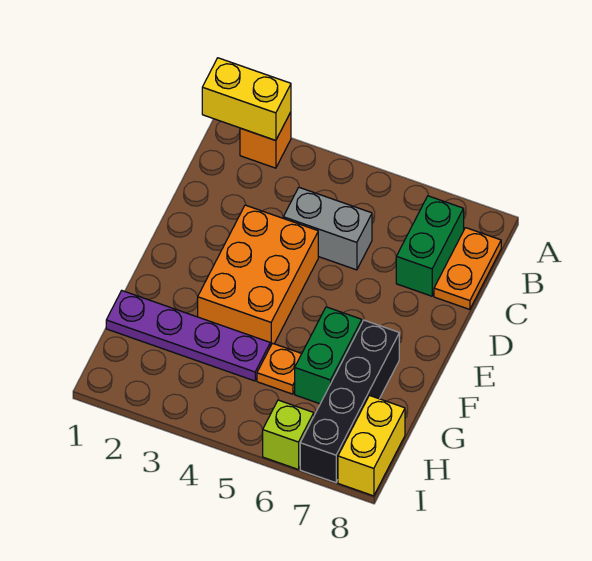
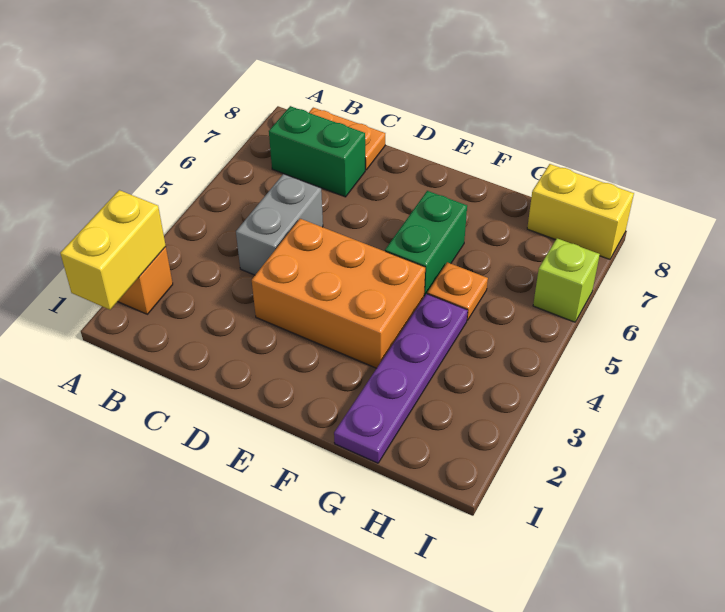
green brick F6:G6 level 1 -> green brick F5:F6 level 1
black brick F7:I7 level 1 -> none

